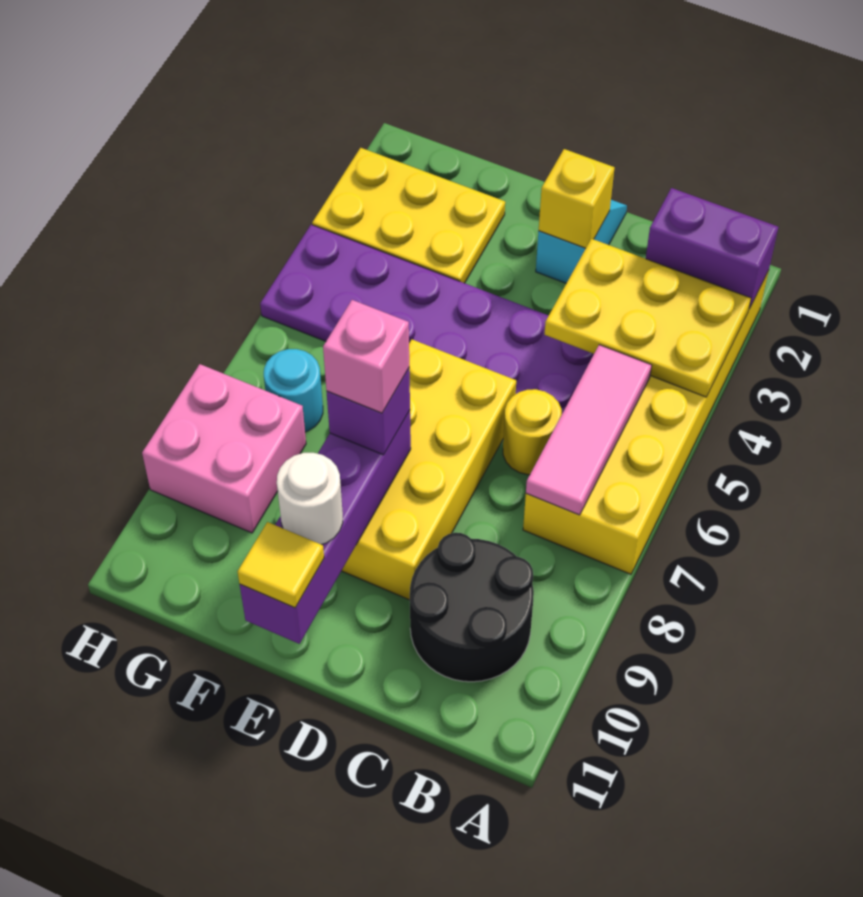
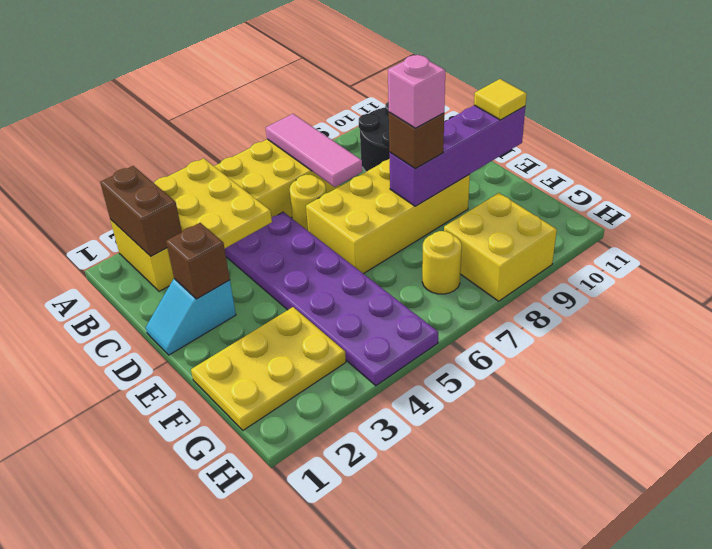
purple brick A2:B2 level 2 -> brown brick A2:B2 level 2
pink tile B5:B7 level 2 -> pink tile A7:C7 level 2
yellow brick D2 level 2 -> brown brick D2 level 2
purple brick E8 level 3 -> brown brick E8 level 3
white round brick E10 level 3 -> none
yellow plate F2:H3 level 1 -> yellow plate F1:G3 level 1
cyan round brick G7 level 1 -> yellow round brick G7 level 1
pink brick G8:H9 level 1 -> yellow brick G8:H9 level 1

